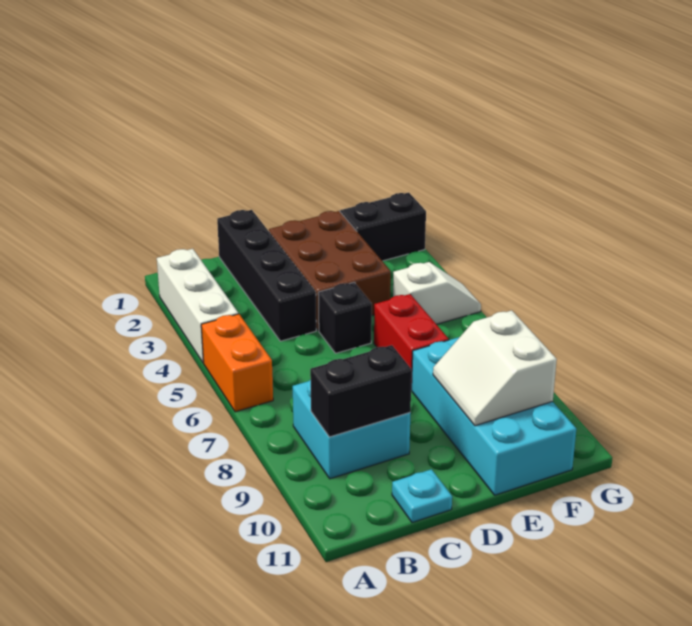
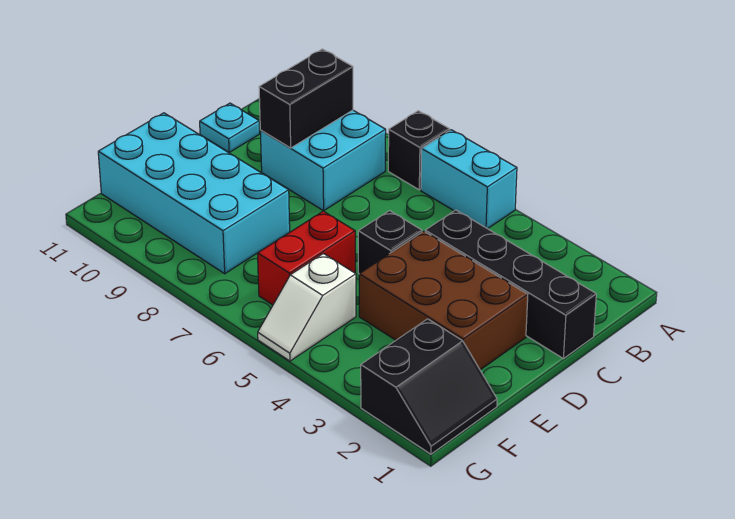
white brick A2:A4 level 1 -> none
orange brick A5:A6 level 1 -> cyan brick A5:A6 level 1
none -> black brick A7 level 1
red brick E6:E7 level 1 -> red brick E6:F6 level 1
white slope E9:F10 level 2 top F -> none

